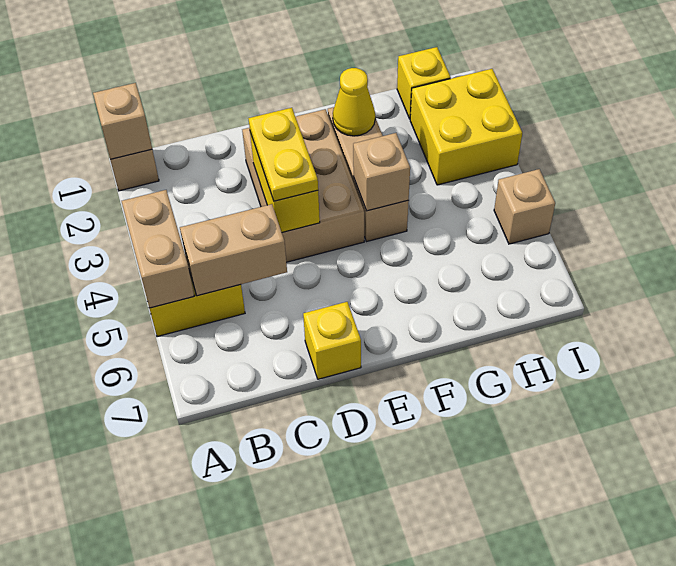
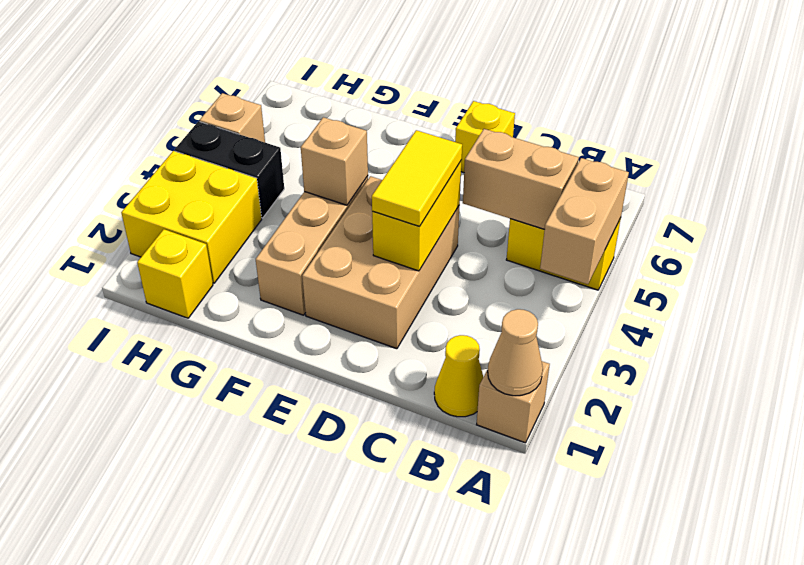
tan brick A1 level 2 -> tan cone A1 level 2
yellow plate D3:D4 level 3 -> yellow tile D3:D4 level 3
yellow cone F2 level 2 -> yellow cone B1 level 1
none -> black brick H4:I4 level 1

